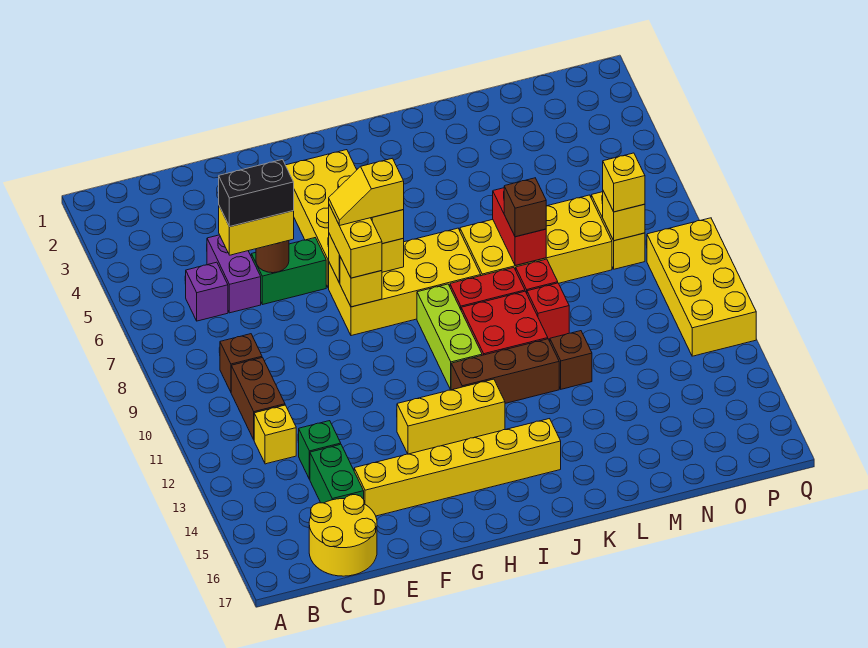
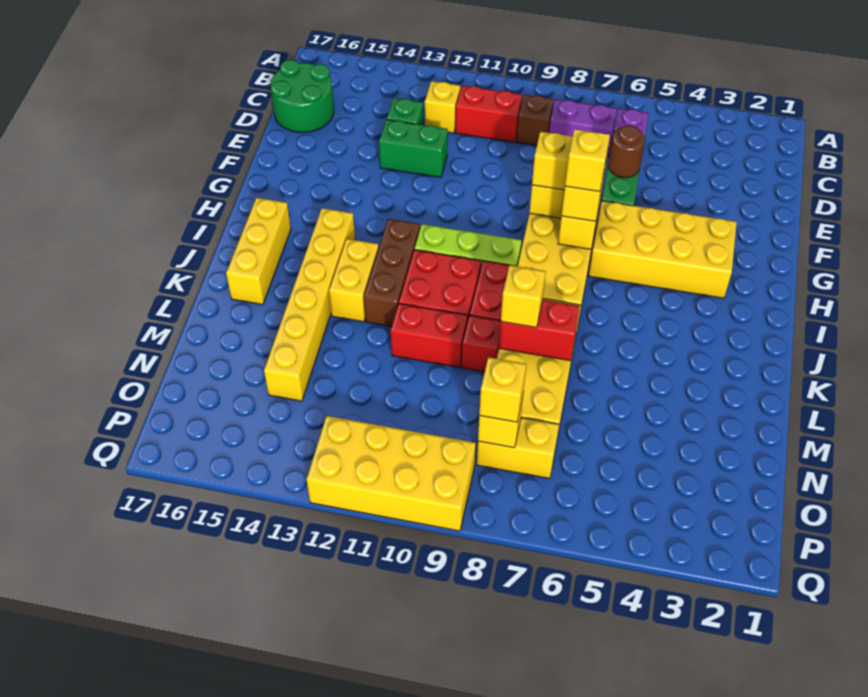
brown brick C10:C11 level 1 -> red brick C10:C11 level 1
yellow round brick C16:D17 level 1 -> green round brick C16:D17 level 1
purple brick D5:D6 level 1 -> purple brick C7:C8 level 1
yellow brick D6:E6 level 3 -> yellow brick J13:K13 level 1
black brick D6:E6 level 4 -> none
green brick D14:D15 level 1 -> green brick E12:E13 level 1
yellow brick E15:J15 level 1 -> yellow brick I14:N14 level 1
yellow brick G13:I13 level 1 -> yellow brick I16:K16 level 1
brown brick L8 level 3 -> yellow brick L8 level 3
red brick L10 level 1 -> red brick L10:L11 level 1
brown brick L12 level 1 -> none

